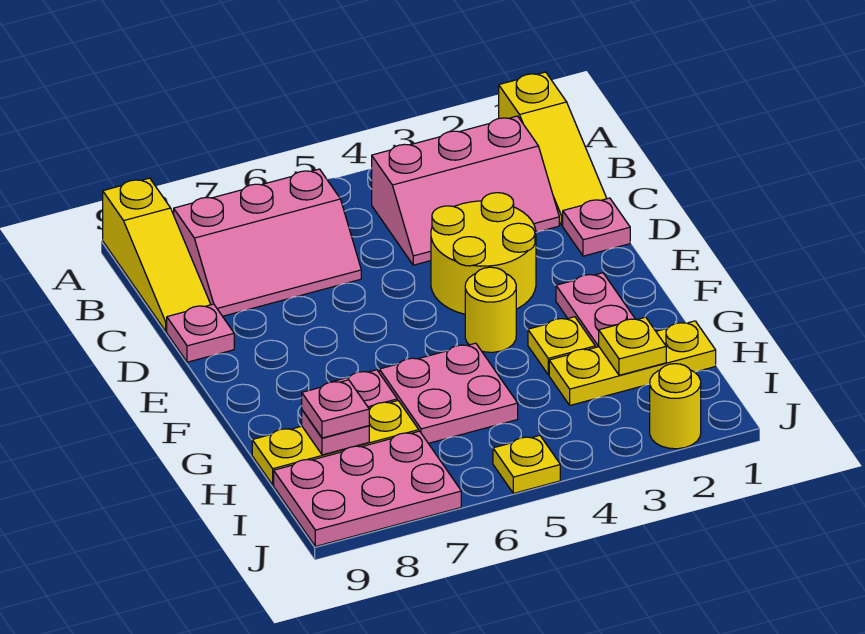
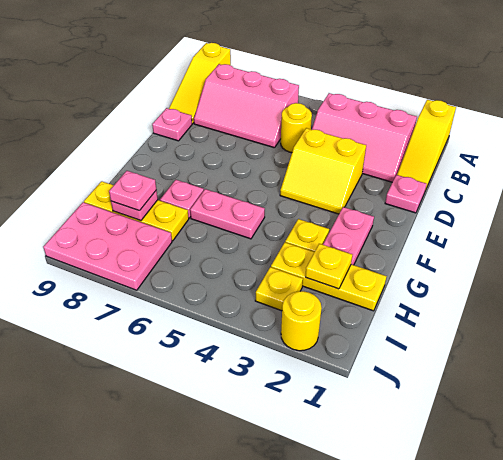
yellow round brick D3:E4 level 1 -> yellow slope D3:E4 level 1 top D
yellow round brick F4 level 1 -> yellow round brick C5 level 1
pink plate G5:H6 level 1 -> pink plate G5:G6 level 1
yellow plate J5 level 1 -> yellow plate I3 level 1

